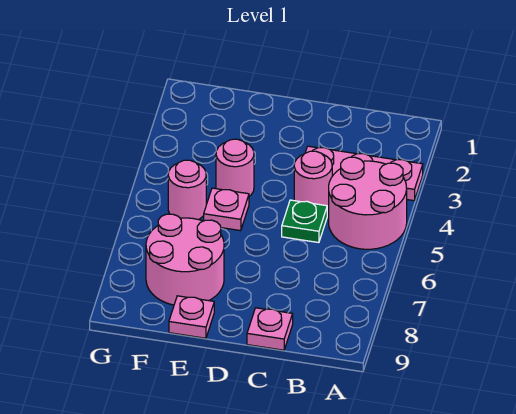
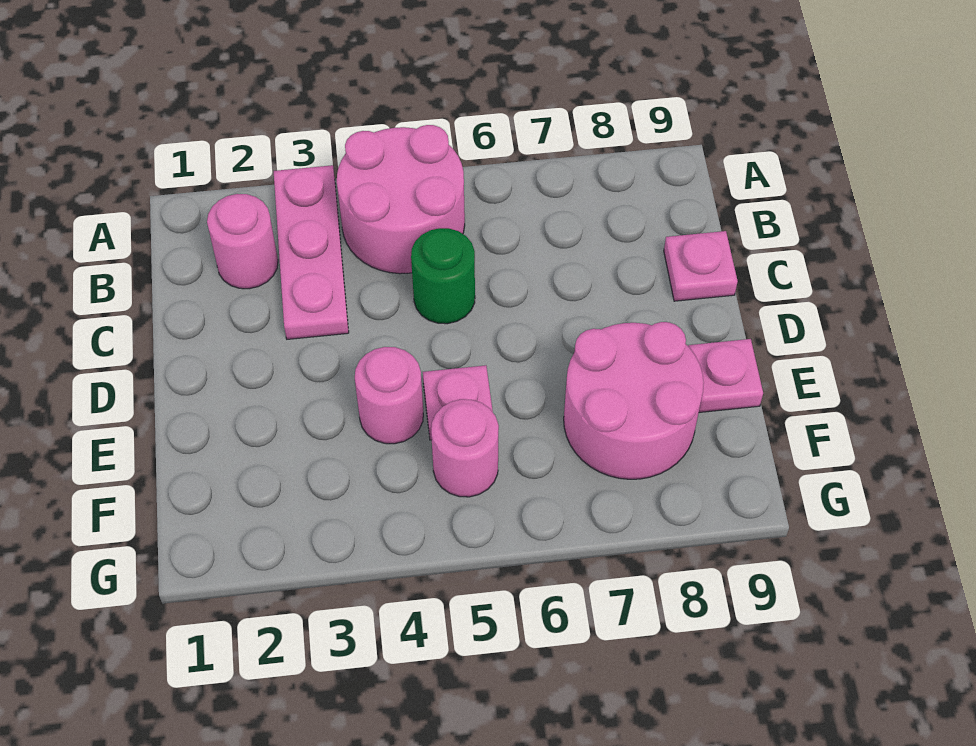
pink round brick C4 level 1 -> pink round brick B2 level 1
green plate C5 level 1 -> green round brick C5 level 1

